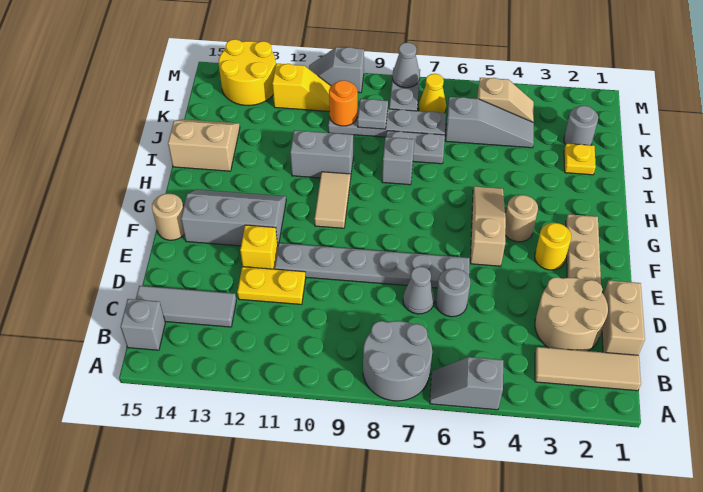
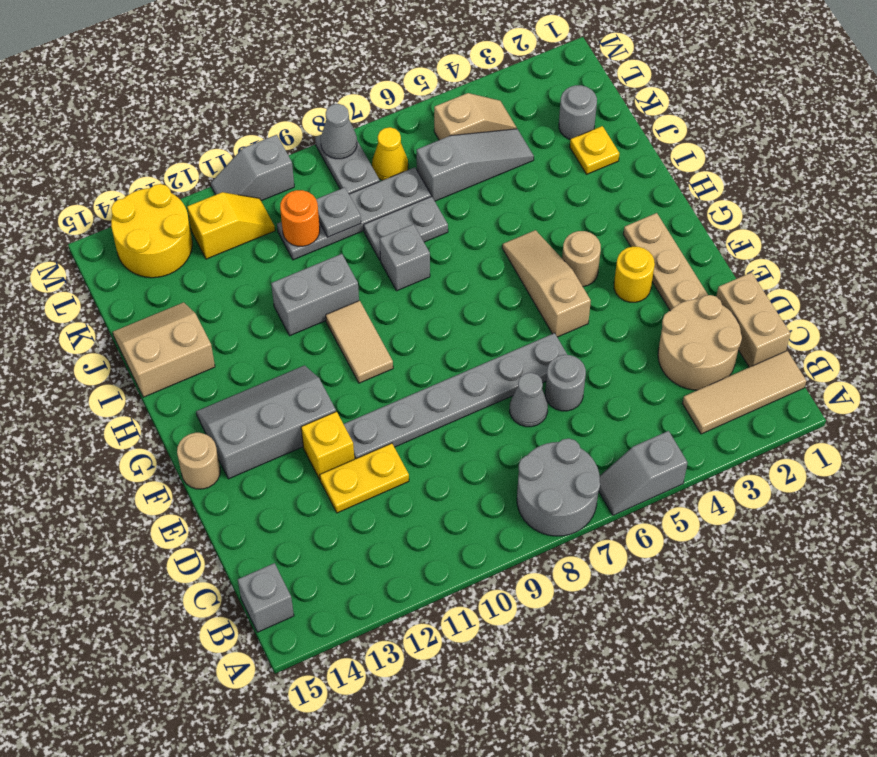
grey tile C13:C15 level 1 -> none

